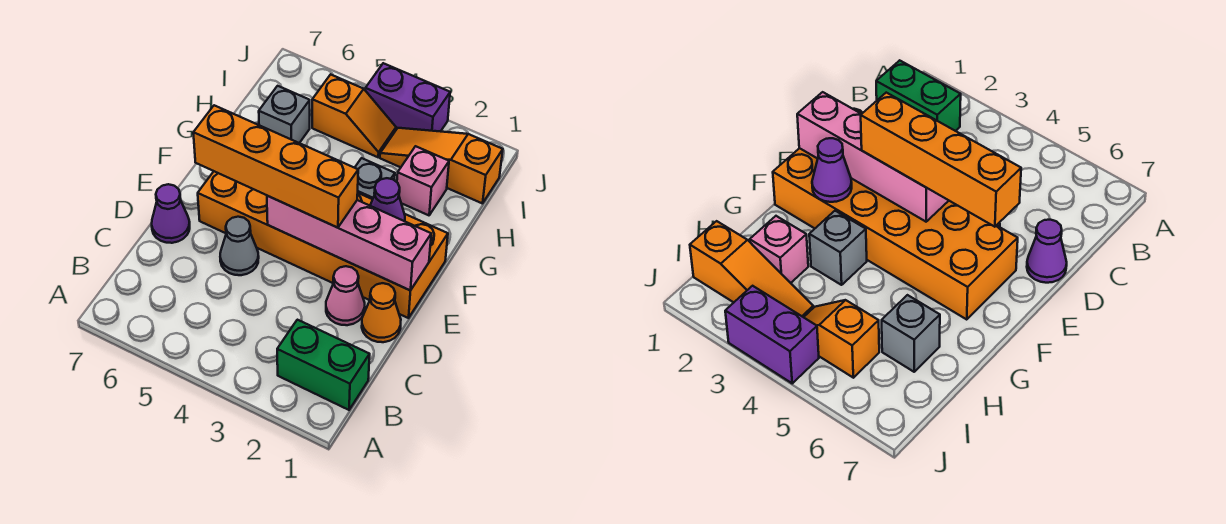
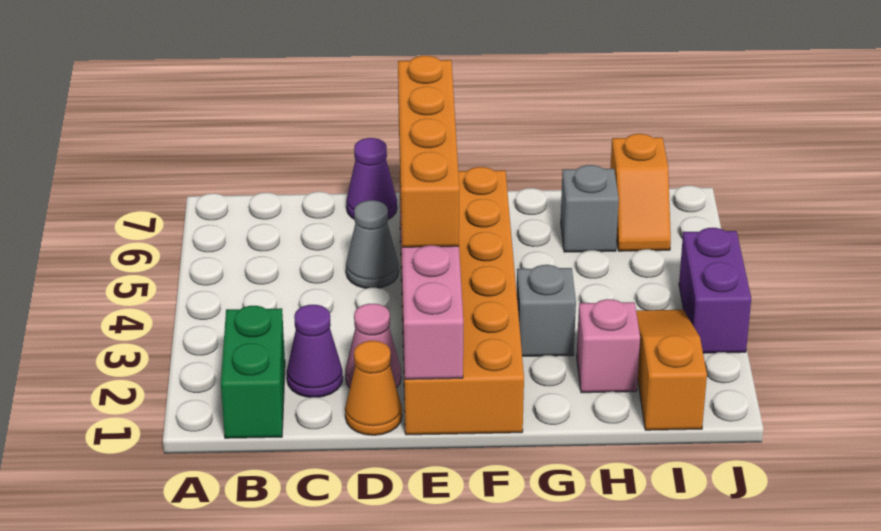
purple cone F2 level 2 -> purple cone C2 level 1
orange slope I4:I5 level 1 top 5 -> orange slope I6:I7 level 1 top 7

